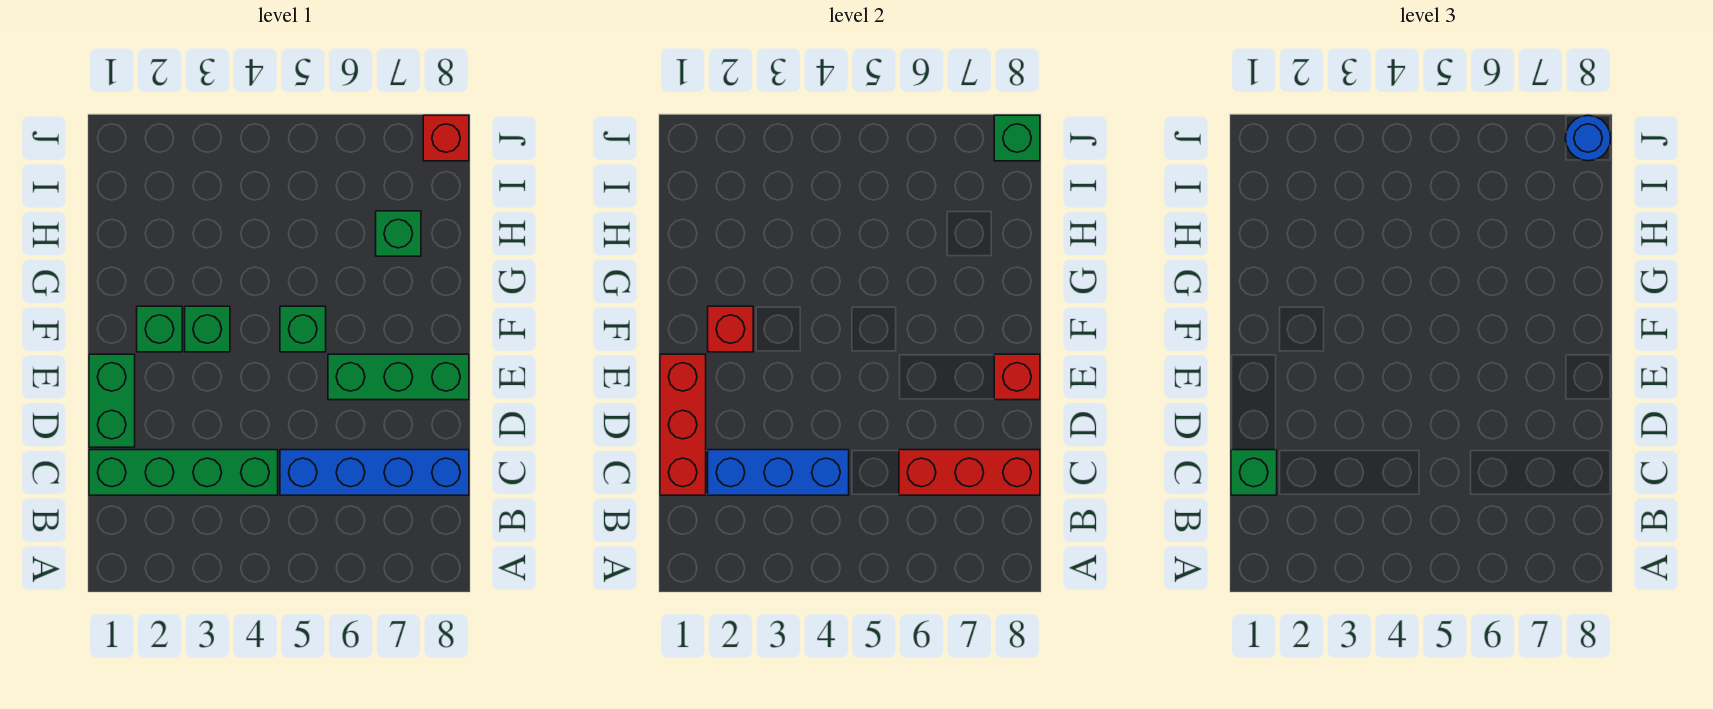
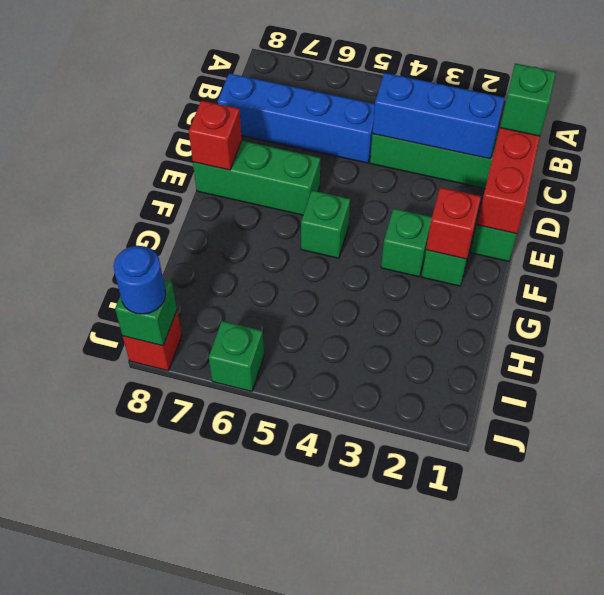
red brick C6:C8 level 2 -> none
green brick H7 level 1 -> green brick J6 level 1

